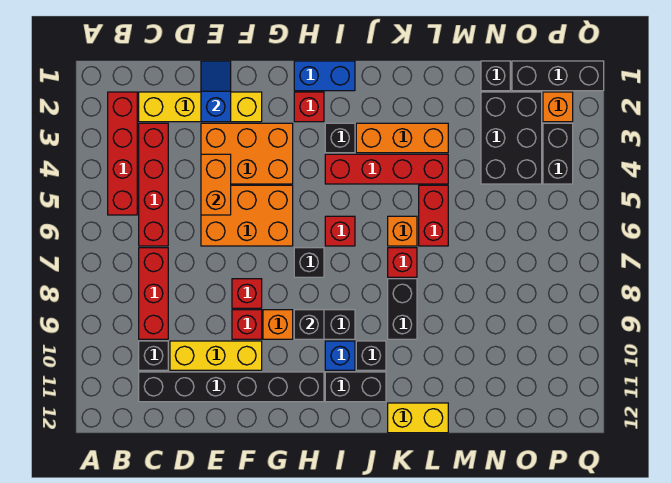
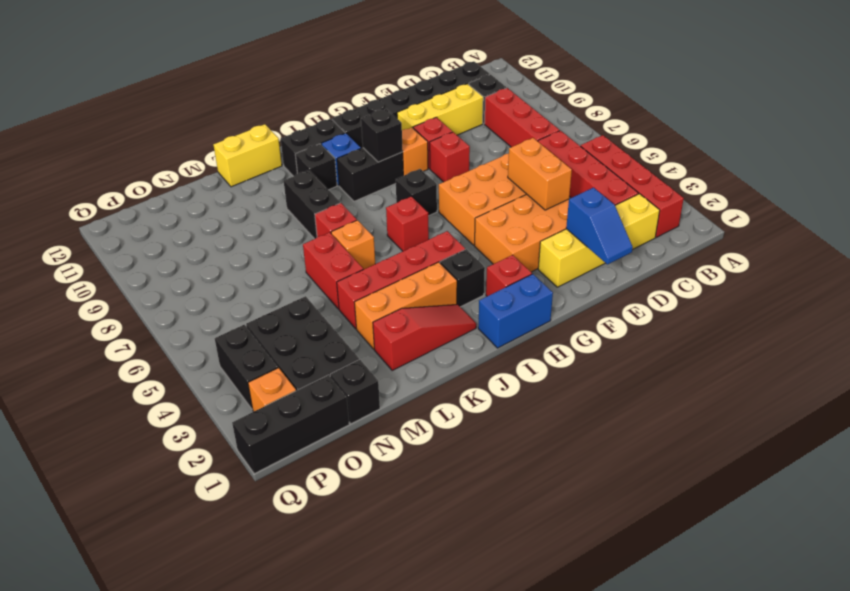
none -> red slope J2:L2 level 1 top L

